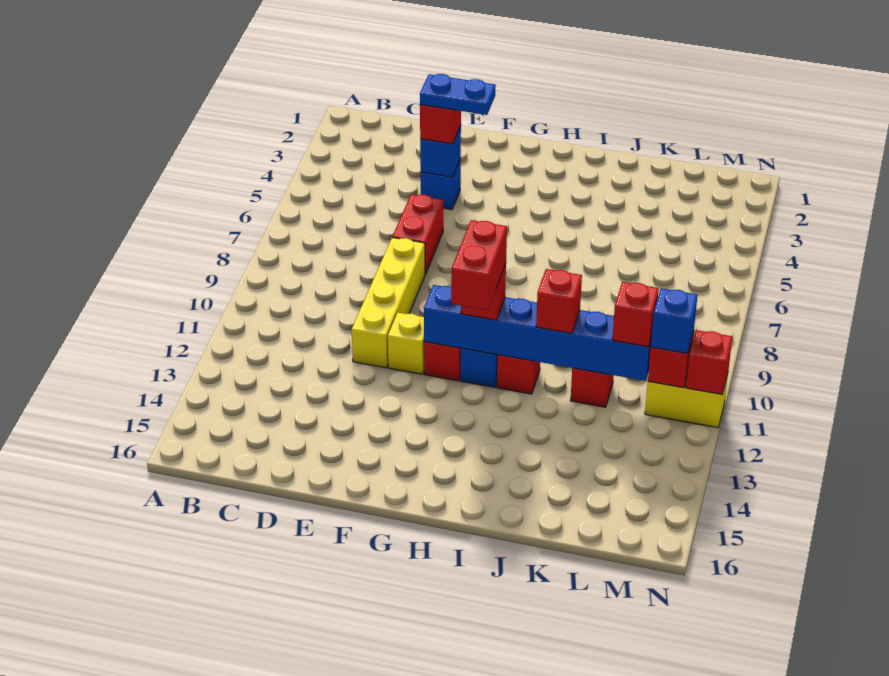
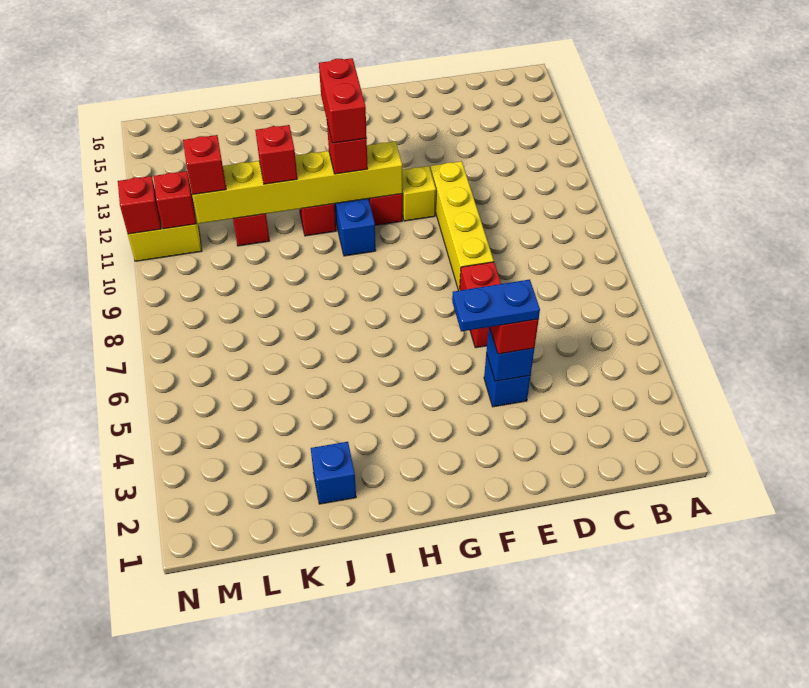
blue brick G11:L11 level 2 -> yellow brick G11:L11 level 2
blue brick M11 level 3 -> blue brick J2 level 1

